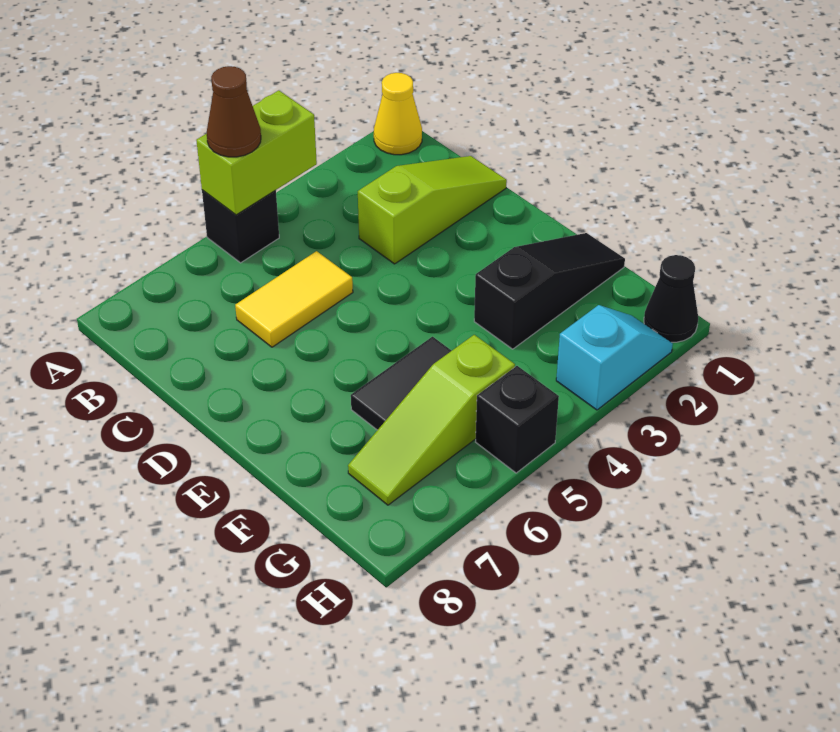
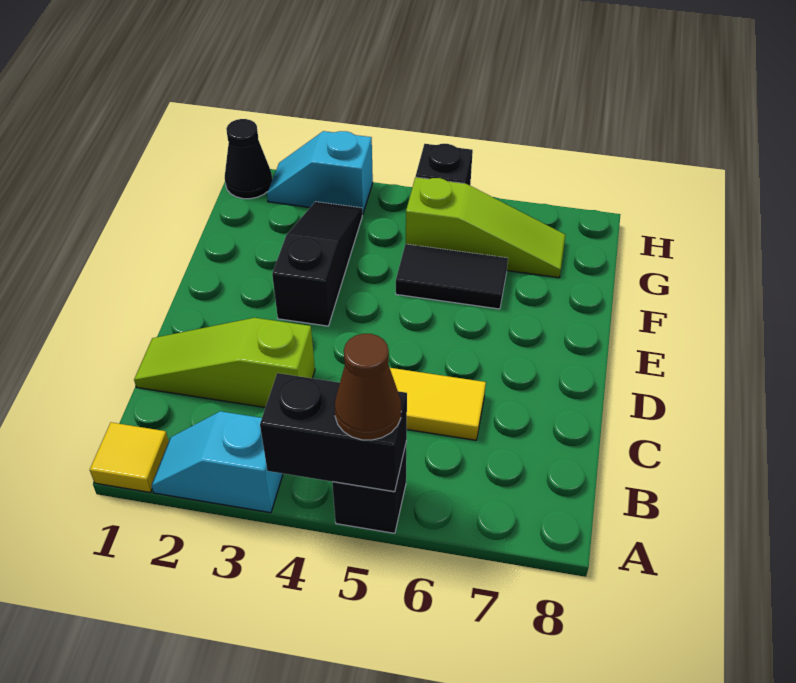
yellow cone A1 level 1 -> yellow tile A1 level 1
none -> cyan slope A2:A3 level 1 top 3
lime brick A4:A5 level 2 -> black brick A4:A5 level 2
black slope F1:F3 level 1 top 3 -> black slope E3:G3 level 1 top E

